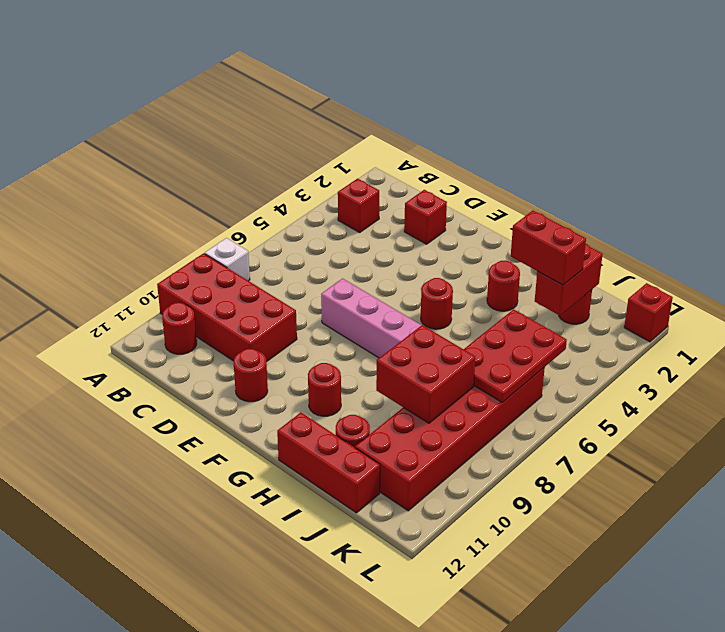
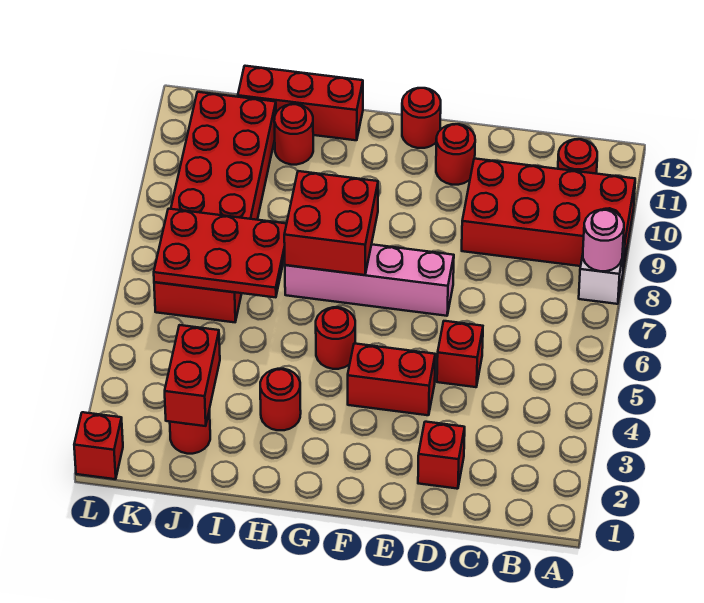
none -> pink round brick A8 level 2
red brick B3 level 1 -> red brick D5 level 1
red round brick G10 level 1 -> red round brick F12 level 1
red brick I3:J3 level 3 -> red brick E4:F4 level 1
red brick I8:J9 level 2 -> red brick G7:H8 level 2
red plate J5:K7 level 2 -> red plate I6:K7 level 2

